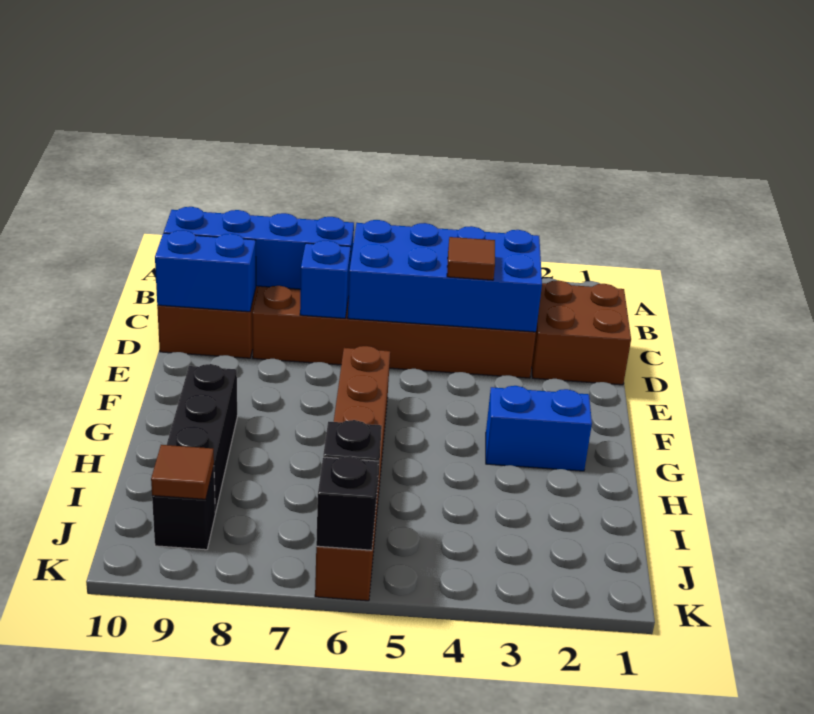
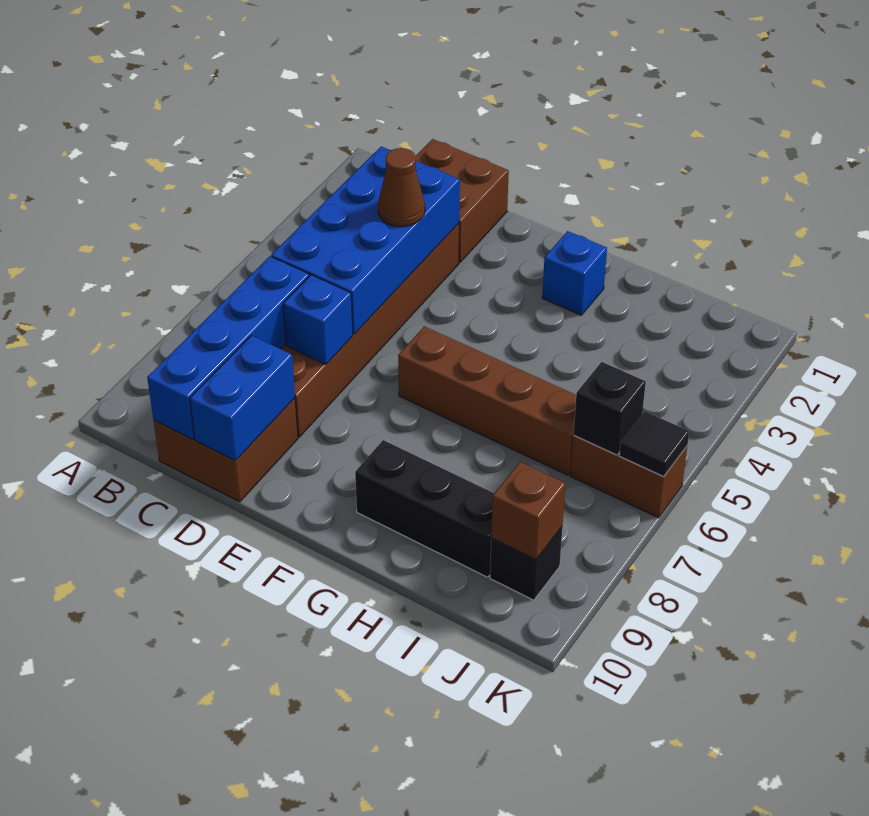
brown tile D4 level 3 -> brown cone D4 level 3
blue brick G2:G3 level 1 -> blue brick G2 level 1
brown tile J9 level 2 -> brown brick J9 level 2
black brick K6 level 2 -> black tile K6 level 2

